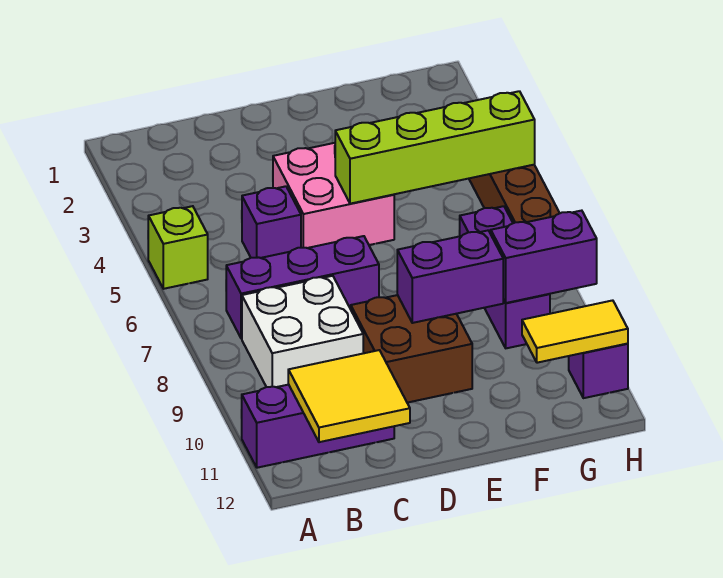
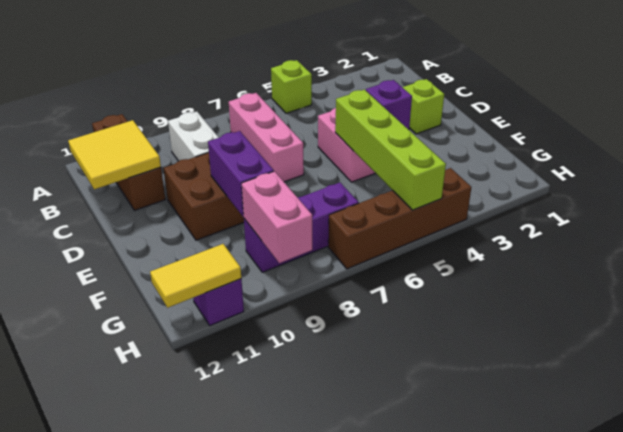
purple brick A11:C11 level 1 -> brown brick A11:C11 level 1
purple brick B7:D7 level 1 -> pink brick B7:D7 level 1
white brick B8:C9 level 1 -> white brick B9:C9 level 1
purple brick C5 level 1 -> purple brick E4 level 2
none -> lime brick D2 level 1
purple brick G9:H9 level 2 -> pink brick G9:H9 level 2
yellow tile G11:H11 level 2 -> yellow tile H11:H12 level 2

